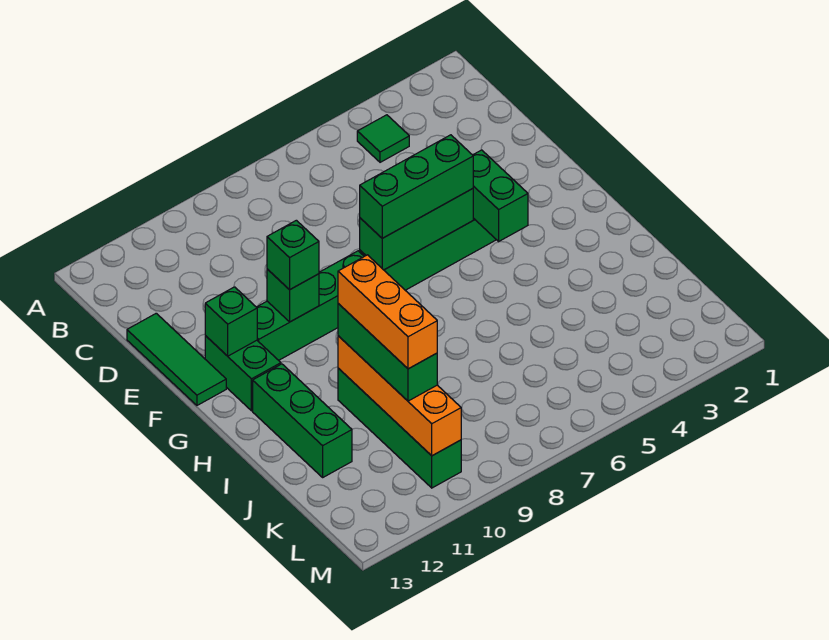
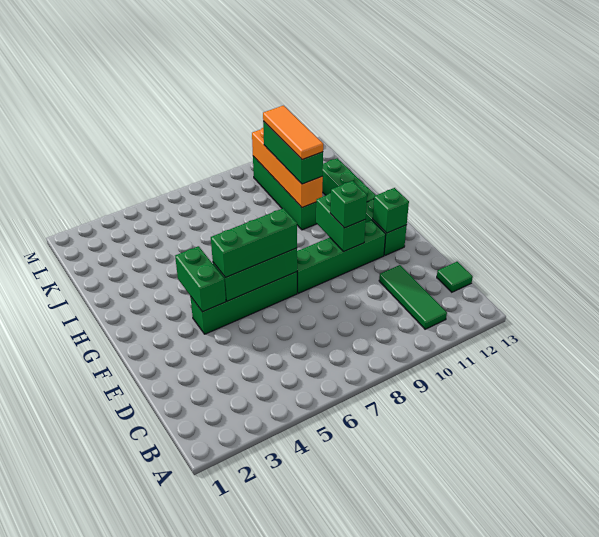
green tile B4 level 1 -> green tile C13 level 1
green tile D13:F13 level 1 -> green tile B11:D11 level 1
green brick F10 level 2 -> green brick F10:G10 level 2
orange brick I10:K10 level 4 -> orange tile I10:K10 level 4

